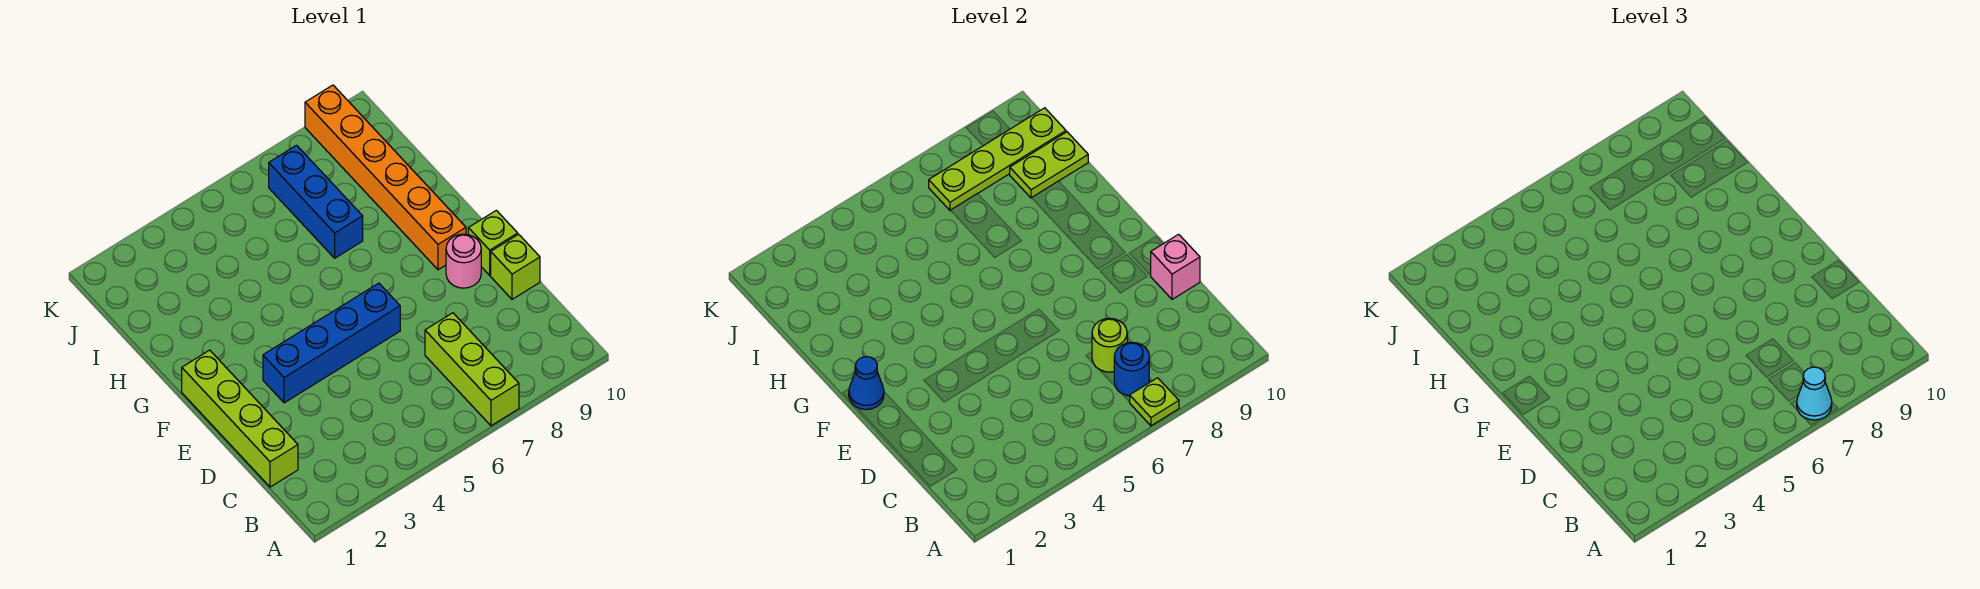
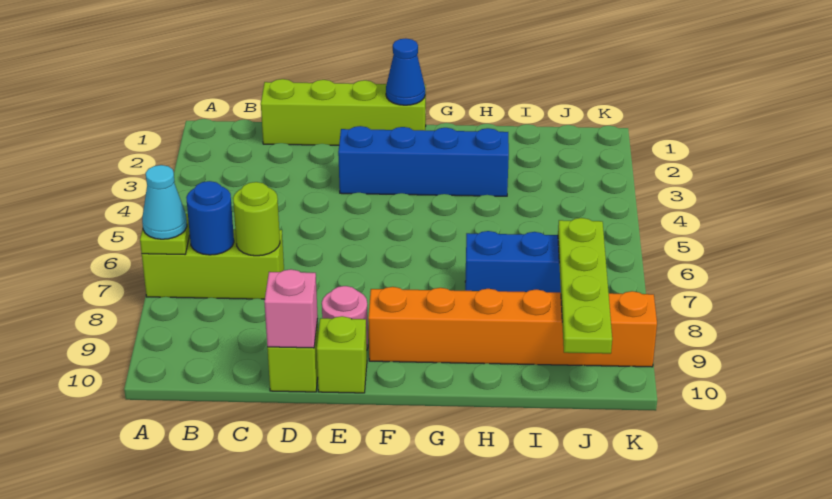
blue brick E3:E6 level 1 -> blue brick E3:H3 level 1
lime plate I9:I10 level 2 -> none

